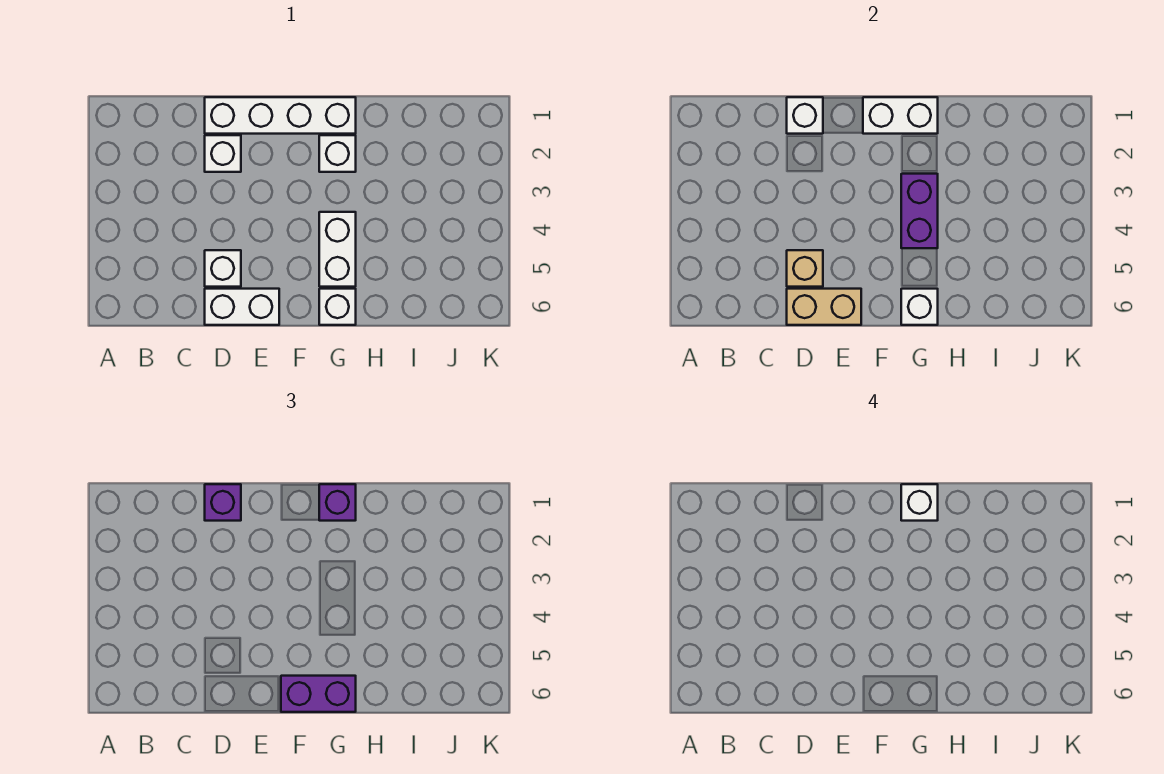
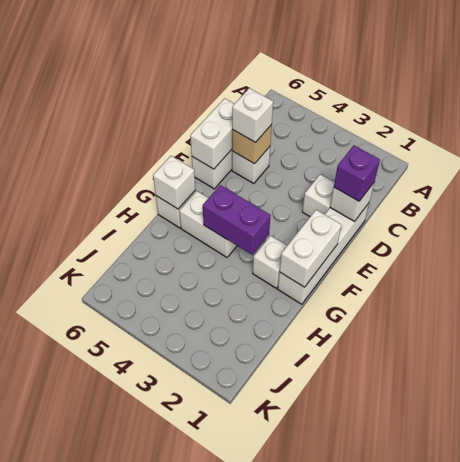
tan brick D6:E6 level 2 -> white brick D6:E6 level 2
purple brick F6:G6 level 3 -> none
purple brick G1 level 3 -> none
white brick G1 level 4 -> white brick D5 level 3

